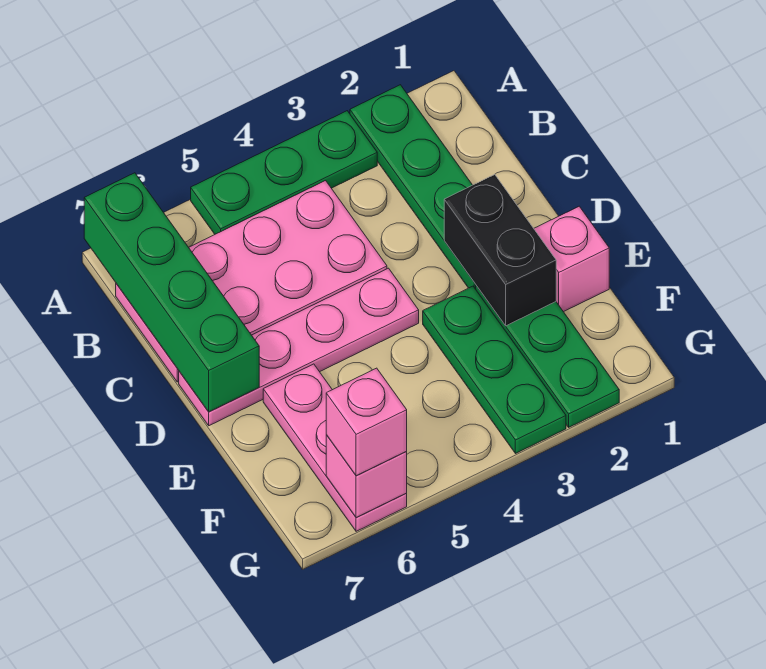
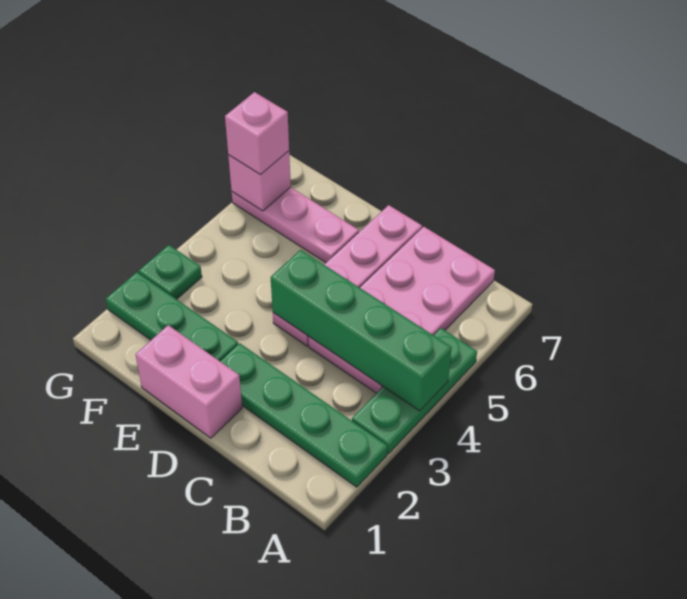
green brick A7:D7 level 2 -> green brick A4:D4 level 2
black brick D2:E2 level 2 -> none
pink brick E1 level 1 -> pink brick D1:E1 level 1
green plate E3:G3 level 1 -> green plate G3 level 1

